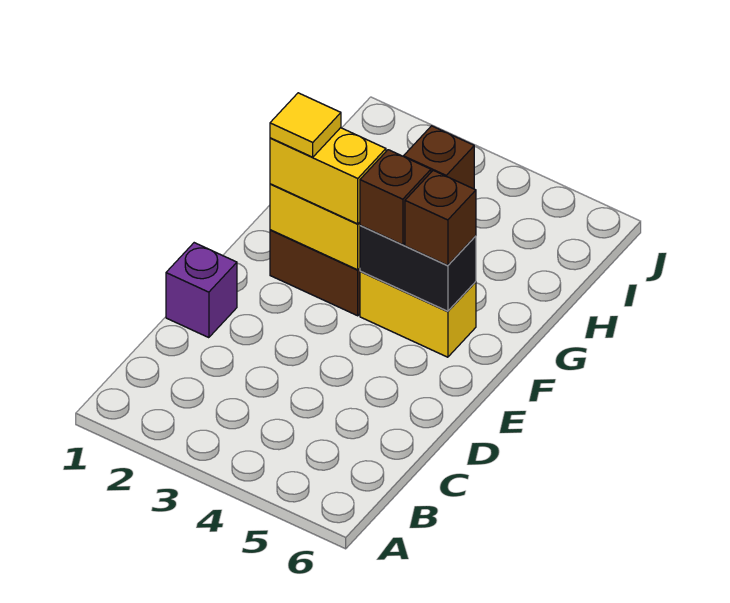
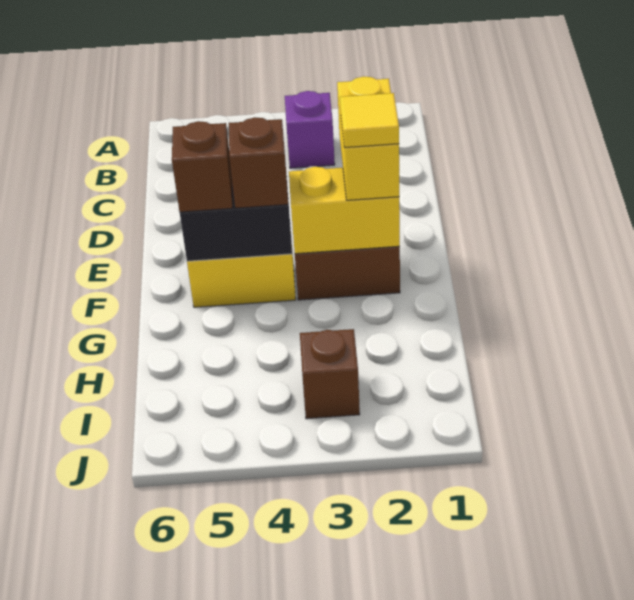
purple brick D1 level 1 -> purple brick B3 level 1
yellow brick F2:F3 level 3 -> yellow brick E2:F2 level 3

